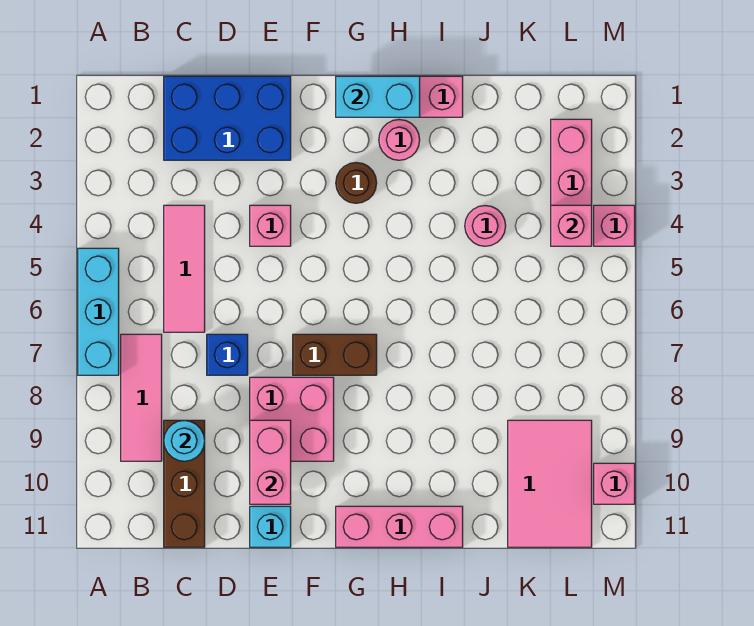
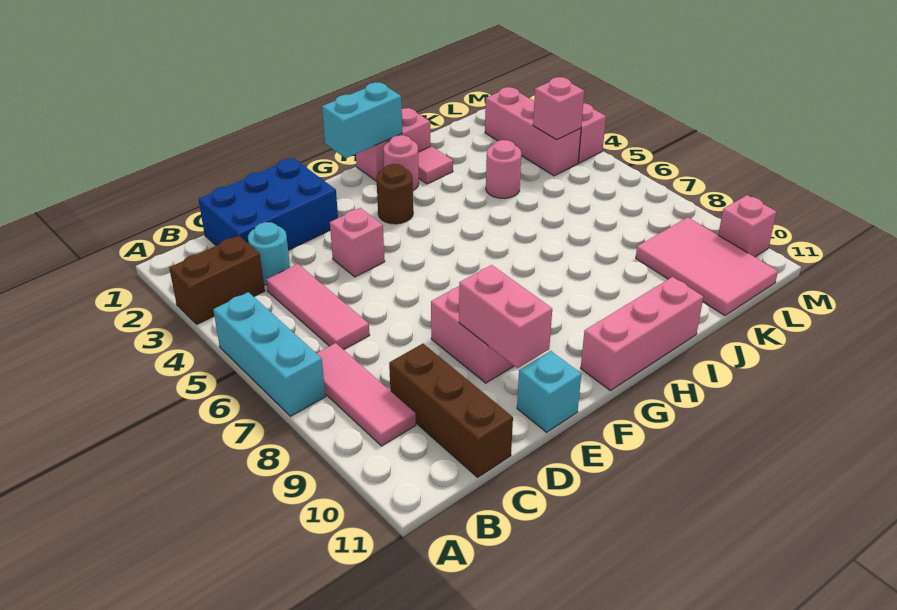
cyan round brick C9 level 2 -> cyan round brick C3 level 1
blue brick D7 level 1 -> none
brown brick F7:G7 level 1 -> brown brick A3:B3 level 1
none -> pink tile I2 level 1

